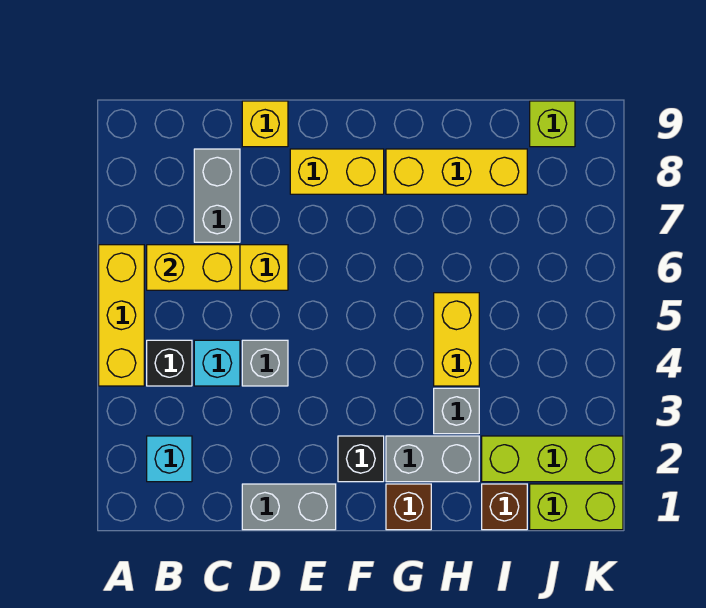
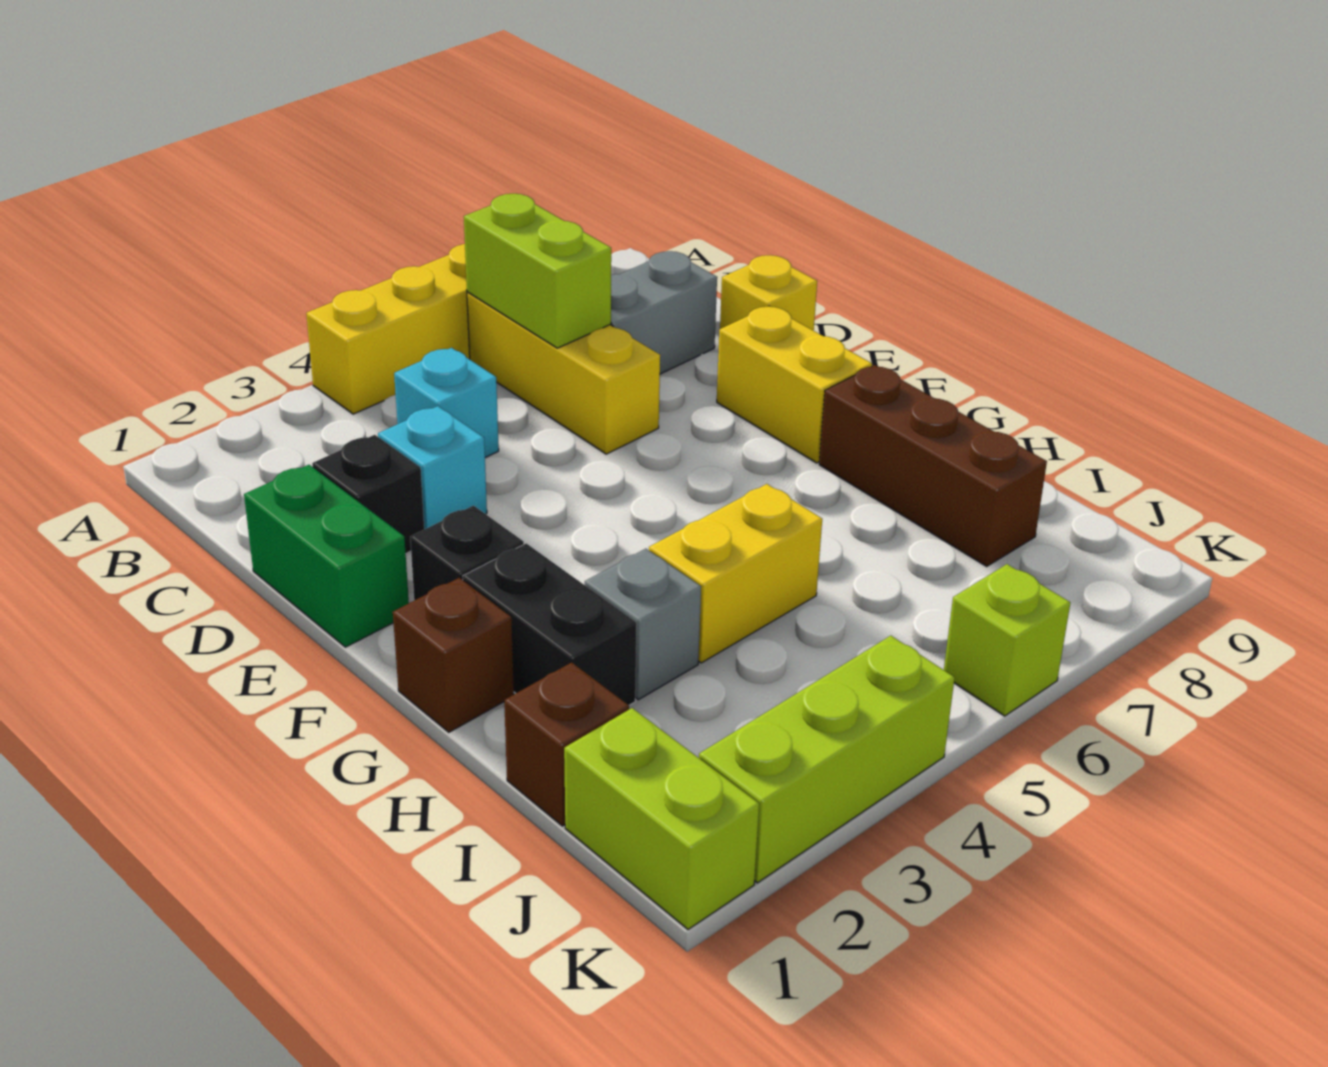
cyan brick B2 level 1 -> cyan brick D3 level 1
black brick B4 level 1 -> black brick D2 level 1
yellow brick B6:C6 level 2 -> lime brick B6:C6 level 2
grey brick D1:E1 level 1 -> green brick D1:E1 level 1
grey brick D4 level 1 -> none
grey brick G2:H2 level 1 -> black brick G2:H2 level 1
yellow brick G8:I8 level 1 -> brown brick G8:I8 level 1
lime brick I2:K2 level 1 -> lime brick K2:K4 level 1
lime brick J9 level 1 -> lime brick K6 level 1

